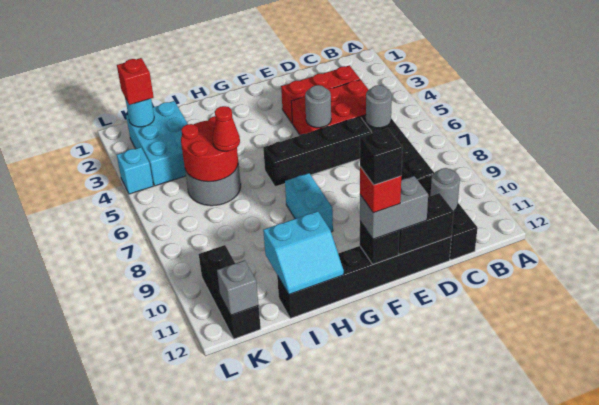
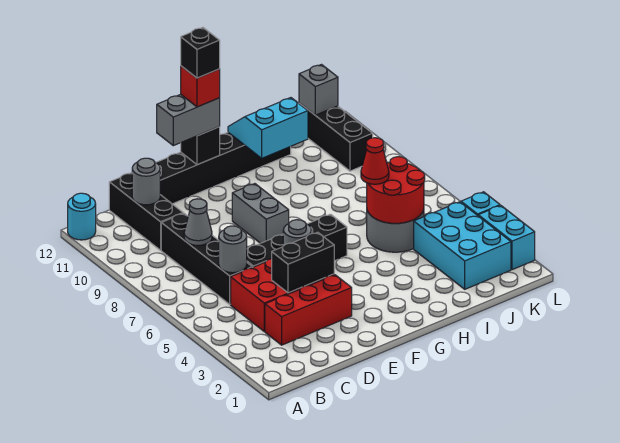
none -> grey cone C8 level 2
black brick D12:E12 level 2 -> black brick D4:E4 level 2
none -> grey brick F8:F9 level 1
cyan brick G8:G9 level 1 -> cyan brick L2:L3 level 1
cyan round brick K2 level 2 -> cyan round brick A12 level 1
red brick K2 level 3 -> none

